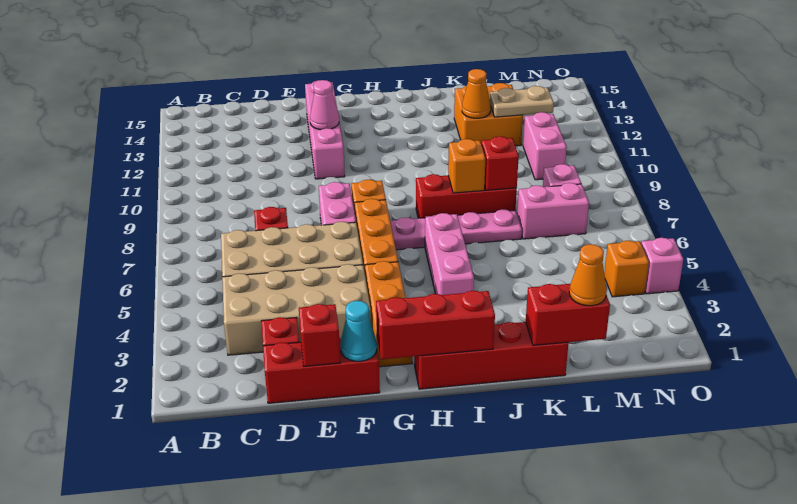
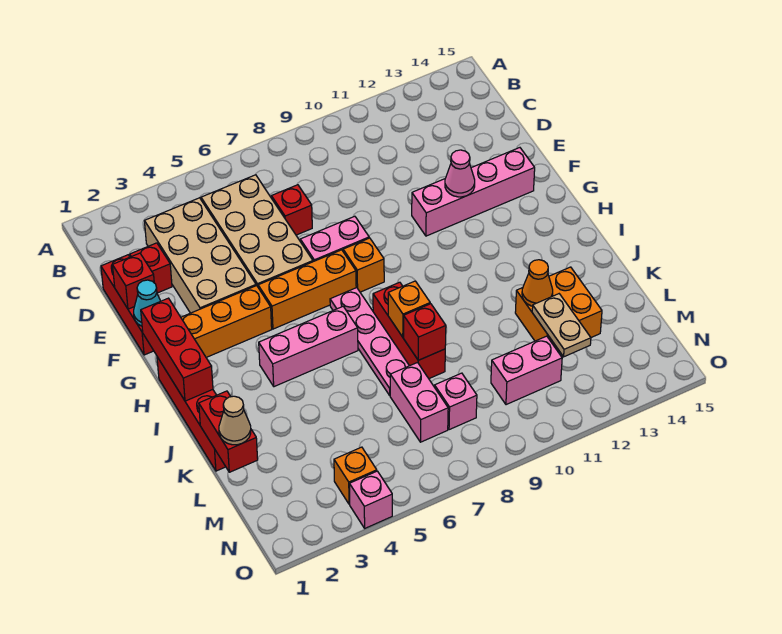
orange cone L1 level 3 -> tan cone L1 level 3

